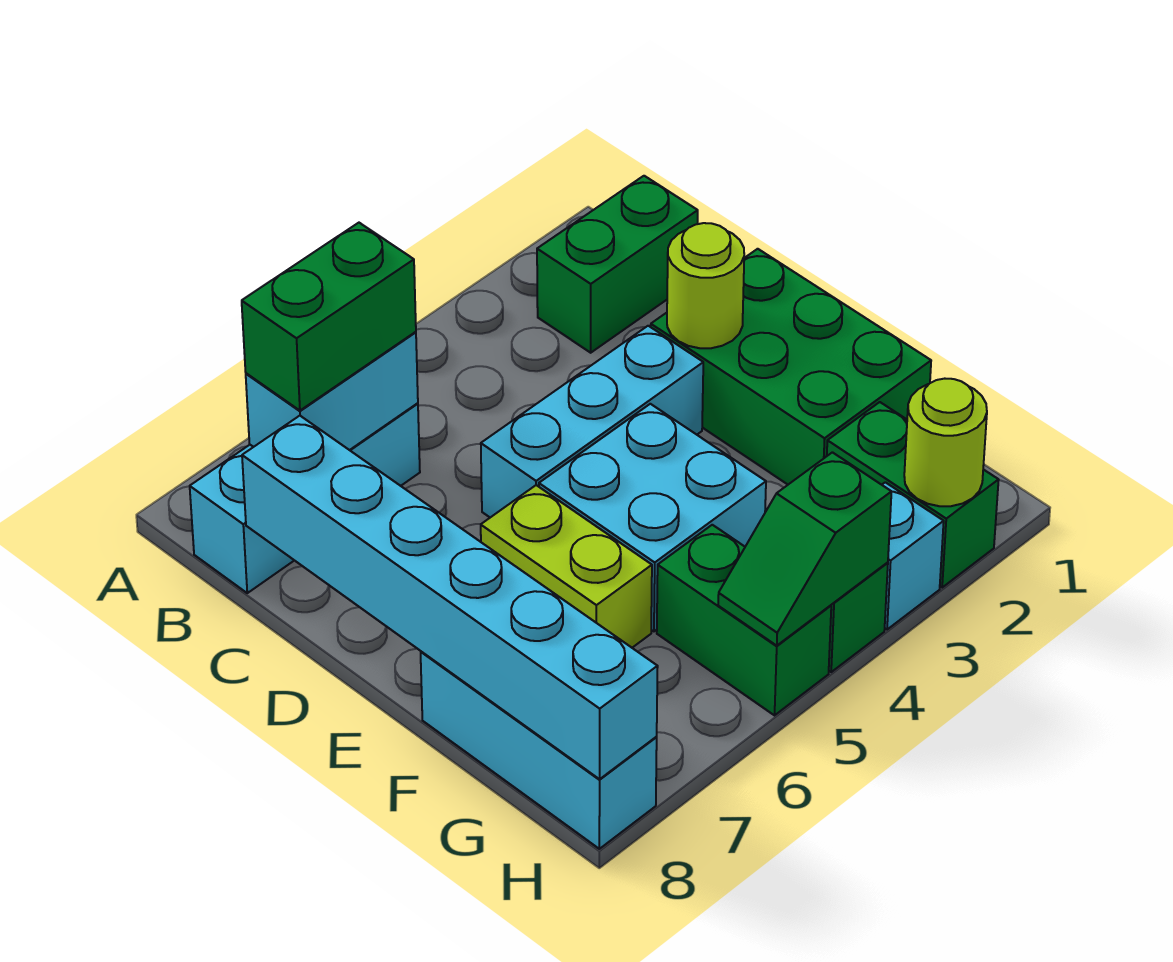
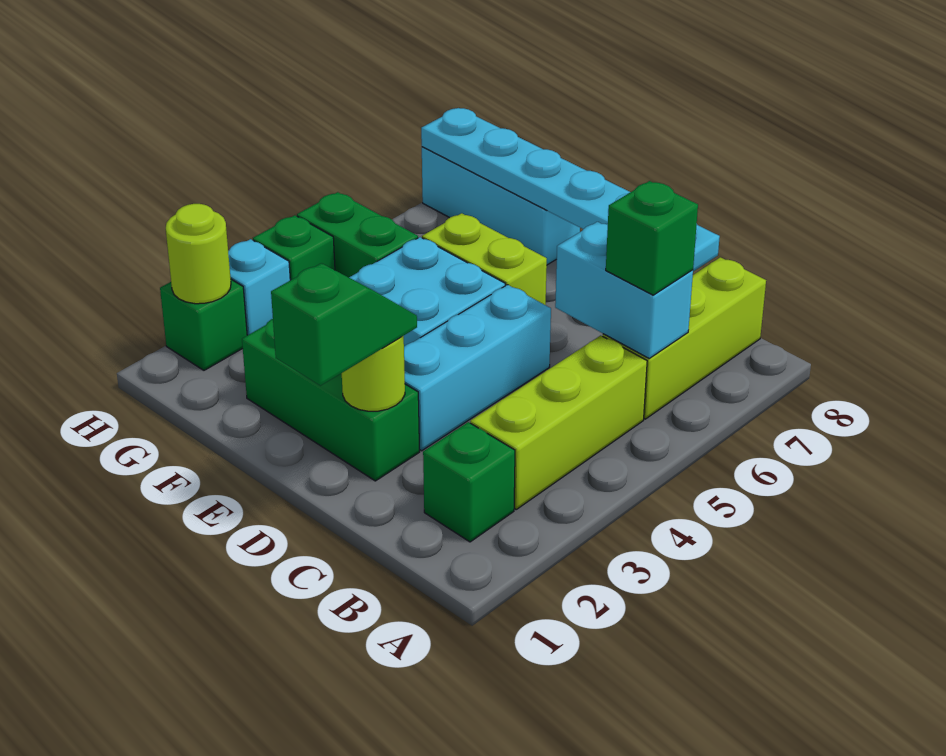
green brick B1:B2 level 1 -> green brick B2 level 1
none -> lime brick B3:B5 level 1
cyan brick B6:B8 level 1 -> lime brick B6:B8 level 1
cyan brick B6:B7 level 2 -> cyan brick B6:C6 level 2
green brick B6:B7 level 3 -> green brick B6 level 3
cyan brick C8:H8 level 2 -> cyan plate C8:H8 level 2
green brick D1:F2 level 1 -> green brick D2:F2 level 1
green brick G2:H2 level 1 -> green brick H2 level 1
green slope H4:H5 level 2 top 4 -> green slope D1:D2 level 3 top 1

